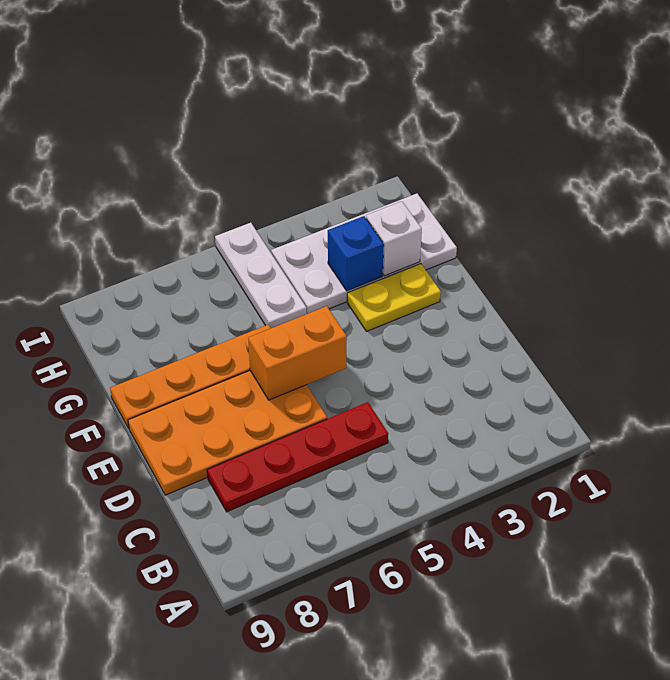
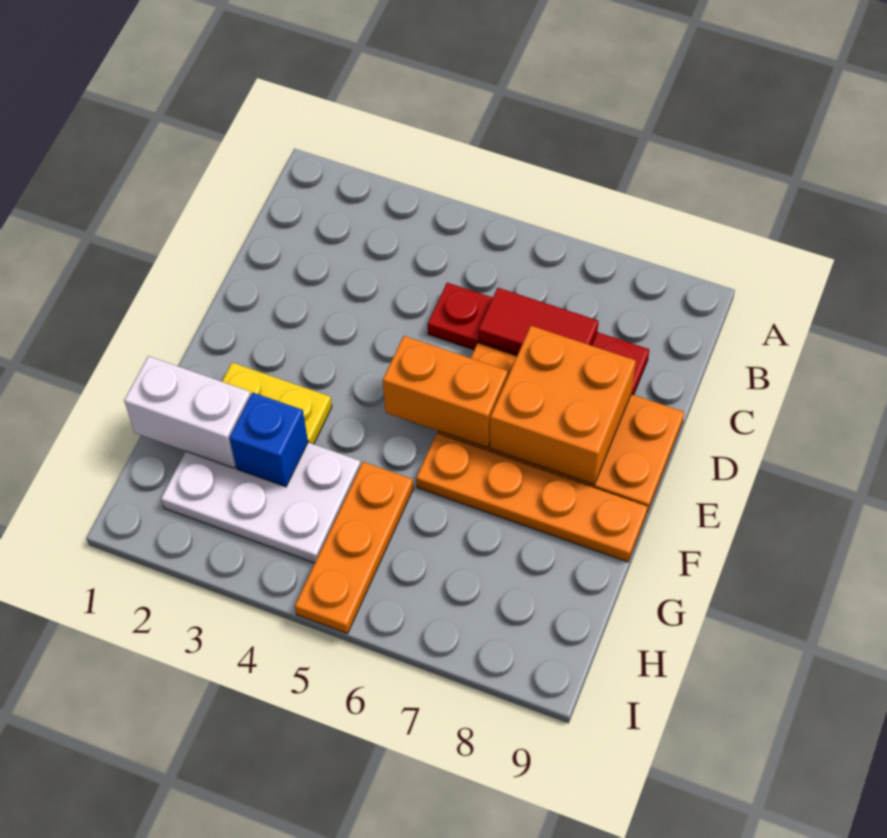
none -> red tile C6:C7 level 2
none -> orange brick D7:E8 level 2
white plate G1:H4 level 1 -> white plate G2:H4 level 1
white brick G2 level 2 -> white brick G1:G2 level 2
white plate G5:I5 level 1 -> orange plate G5:I5 level 1

